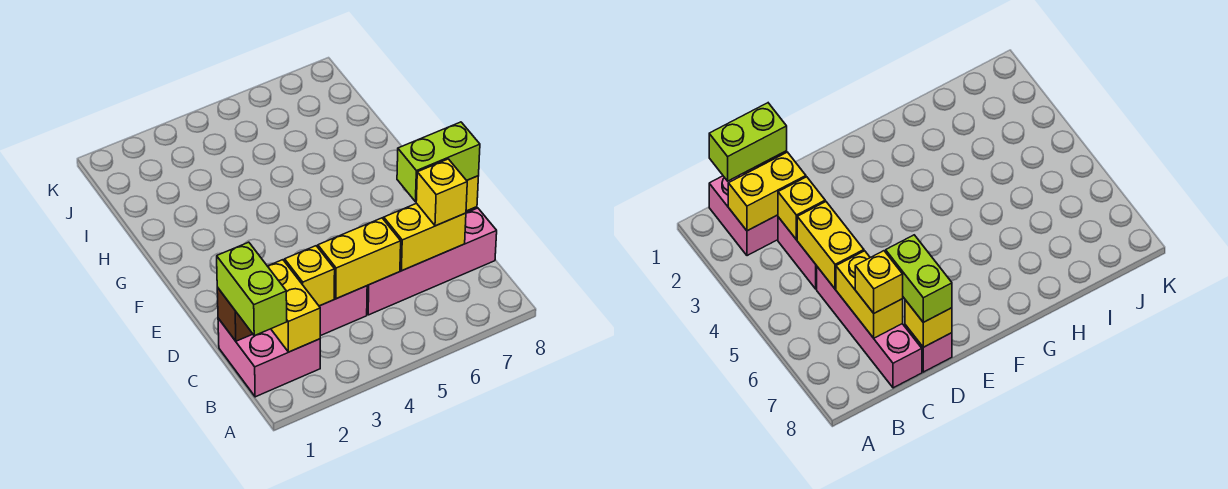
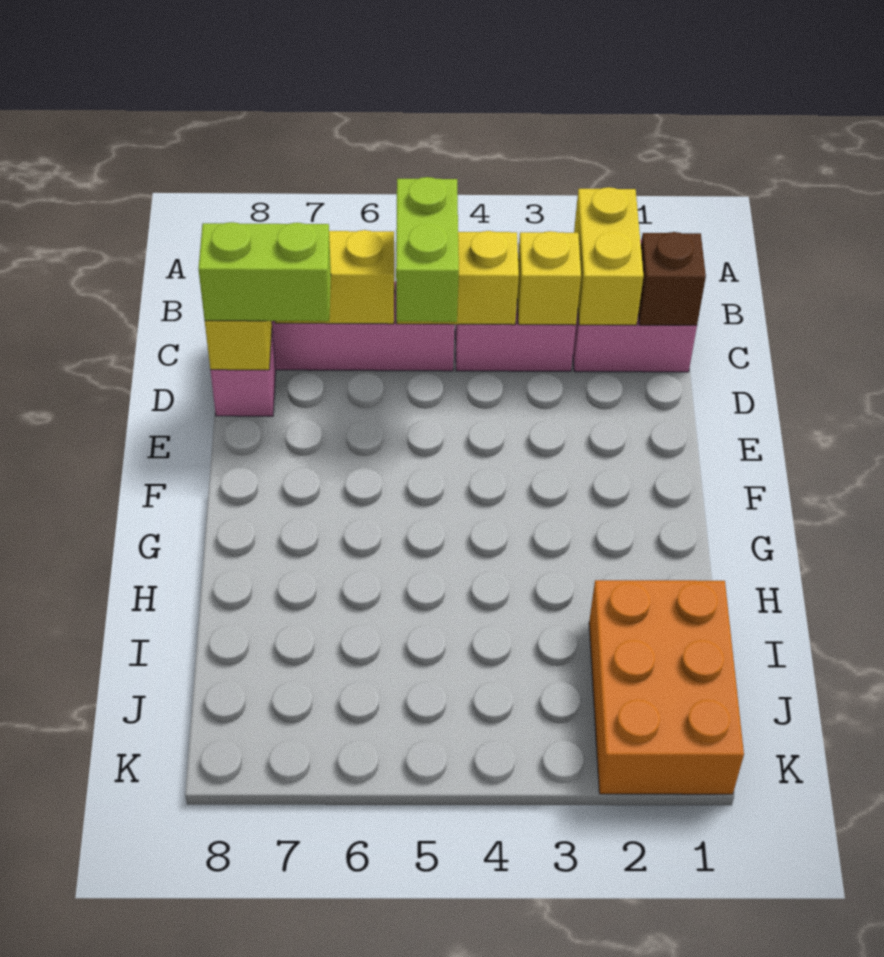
lime brick B1:C1 level 3 -> lime brick C5:D5 level 3
yellow brick C7 level 3 -> none
none -> orange brick I1:K2 level 1

